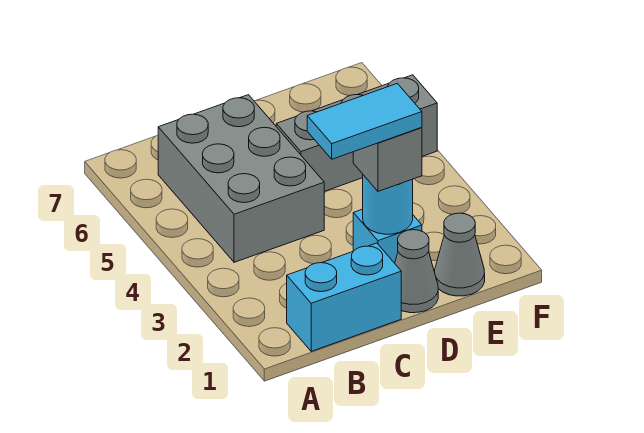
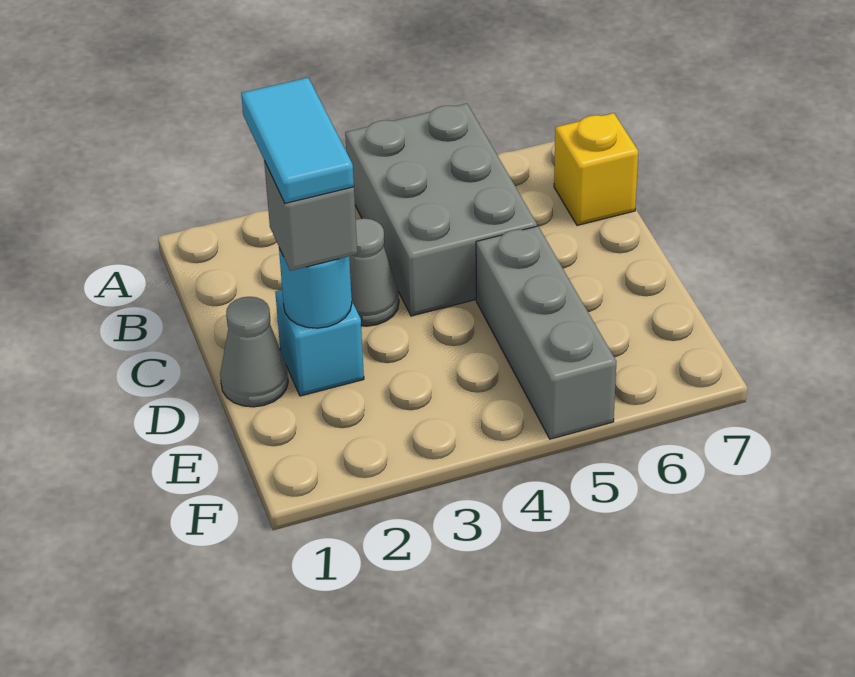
cyan brick B1:C1 level 1 -> none
grey brick B4:C6 level 1 -> grey brick A4:C5 level 1
none -> yellow brick B7 level 1
grey cone E1 level 1 -> grey cone C3 level 1

